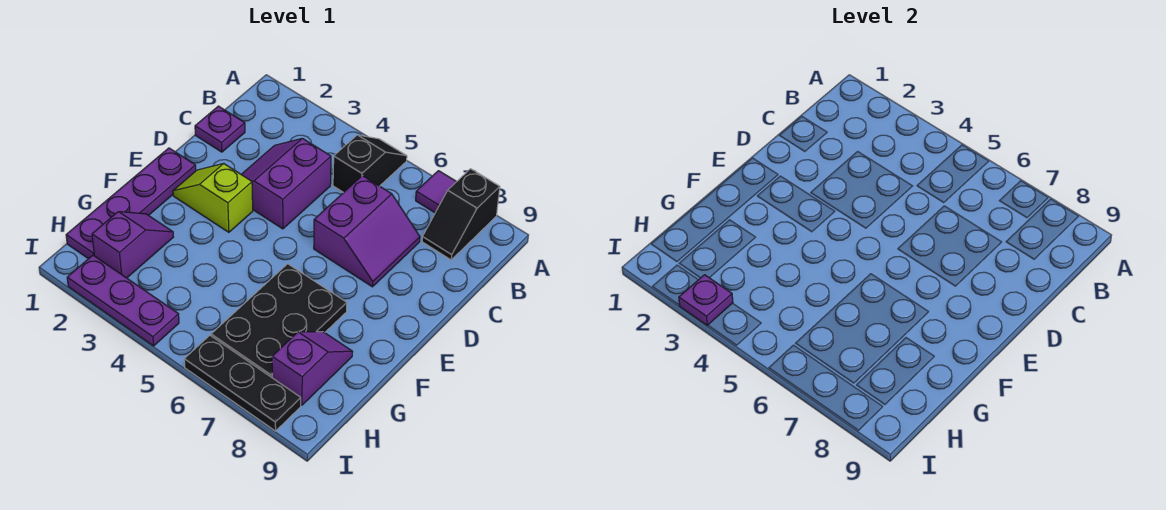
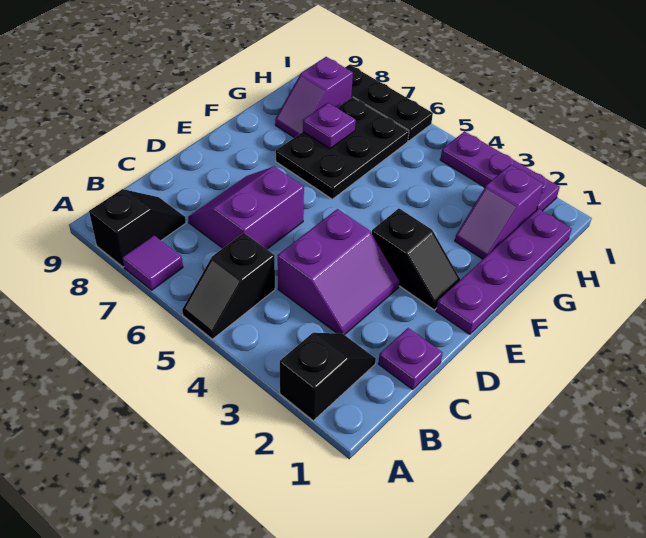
none -> black slope A2:B2 level 1 top A
lime slope E2:E3 level 1 top 3 -> black slope E2:E3 level 1 top 3
purple plate I3 level 2 -> purple plate G7 level 2

